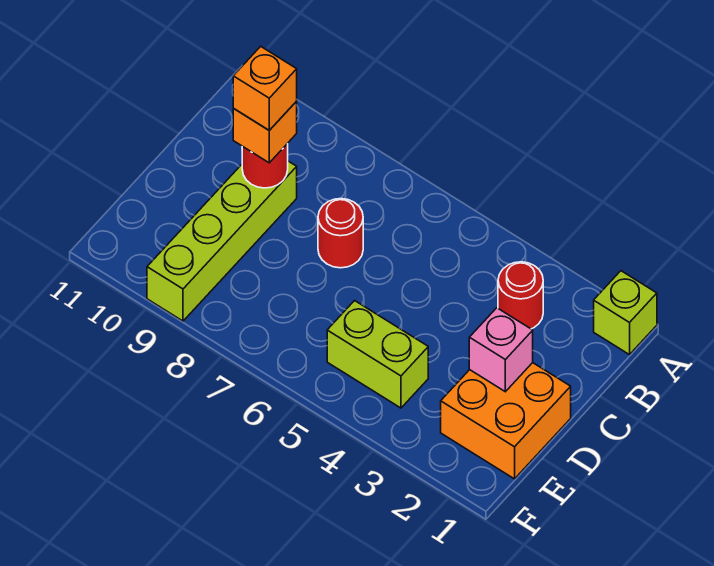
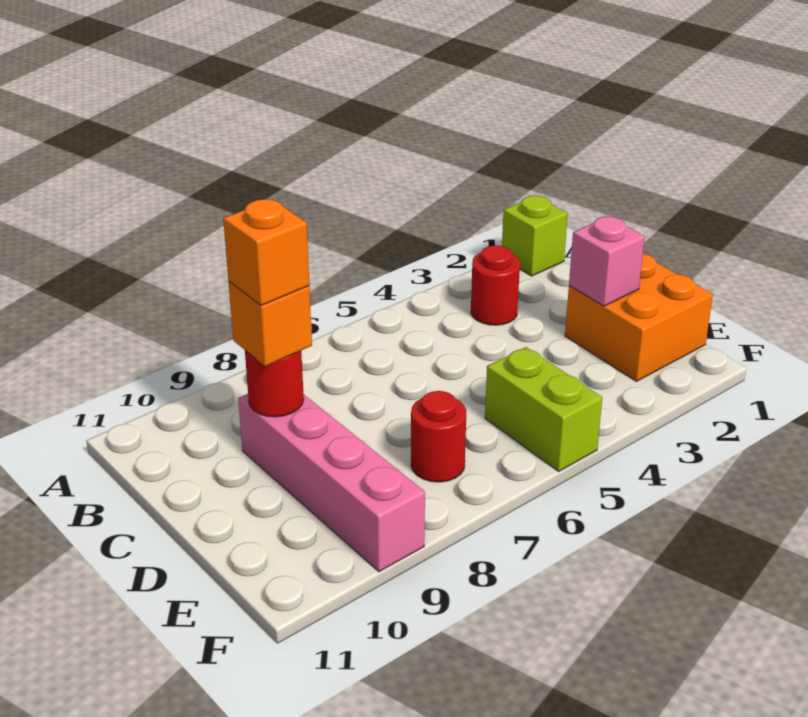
red round brick C7 level 1 -> red round brick E7 level 1
lime brick C9:F9 level 1 -> pink brick C9:F9 level 1
lime brick E4:E5 level 1 -> lime brick E5:F5 level 1

